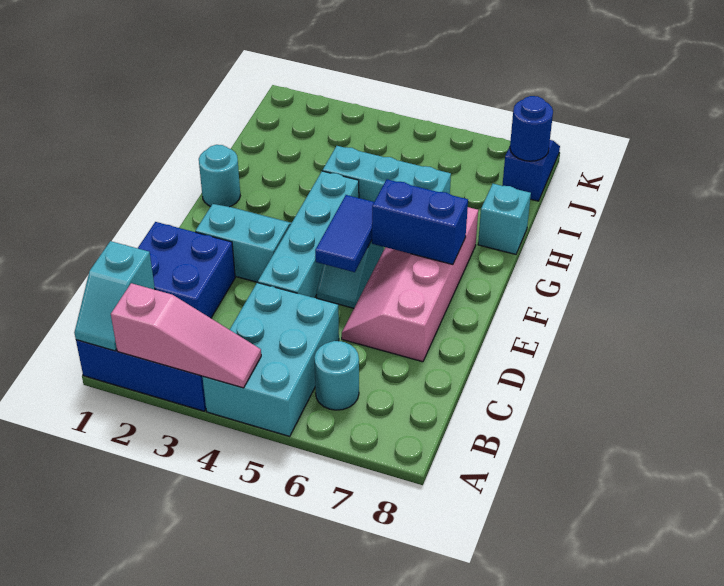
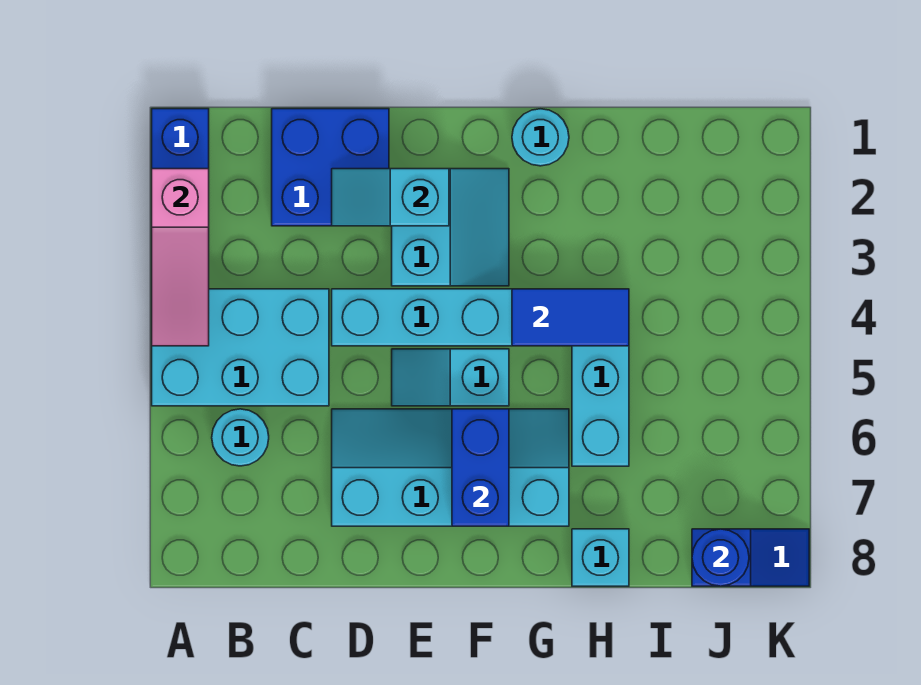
cyan slope A1:B1 level 2 top B -> cyan slope D2:E2 level 2 top E
pink slope D6:G7 level 1 top 7 -> cyan slope D6:G7 level 1 top 7
blue tile E5:F5 level 2 -> blue tile G4:H4 level 2

